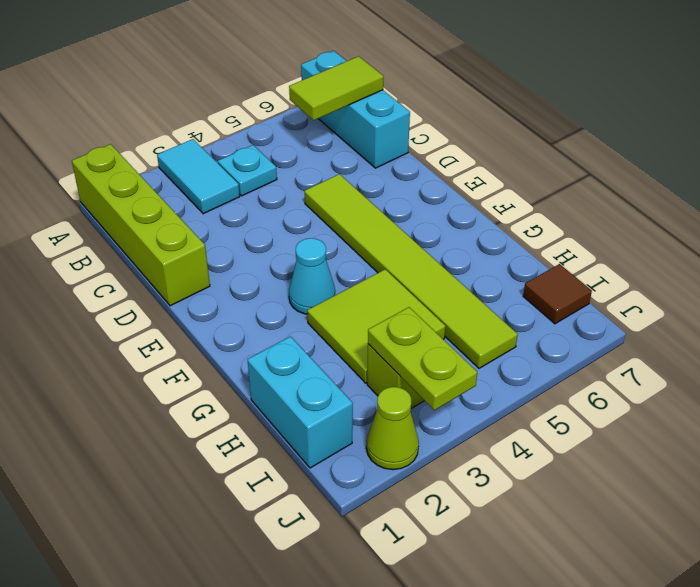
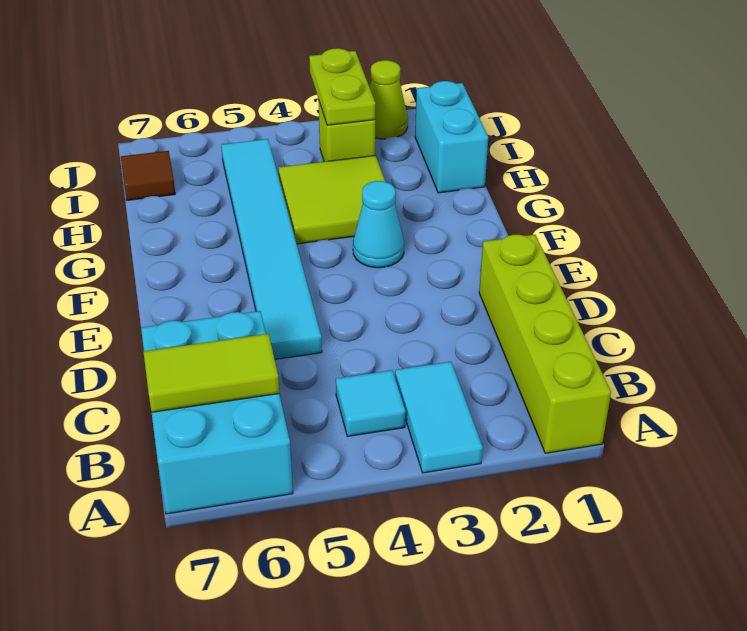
cyan brick A7:C7 level 1 -> cyan brick A6:C7 level 1
cyan plate B4 level 1 -> cyan tile B4 level 1
lime tile D5:I5 level 1 -> cyan tile D5:I5 level 1

